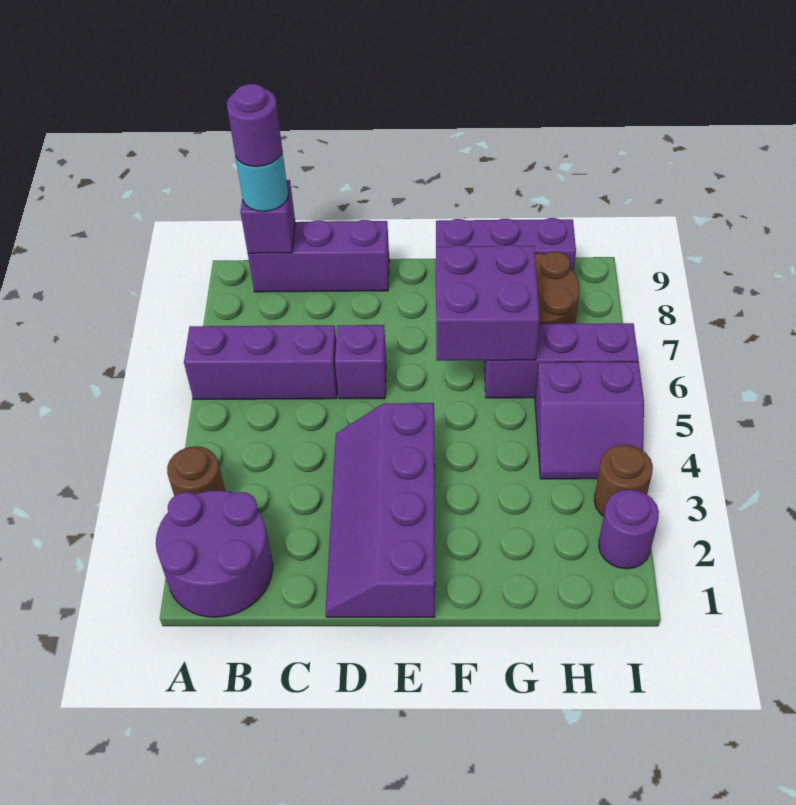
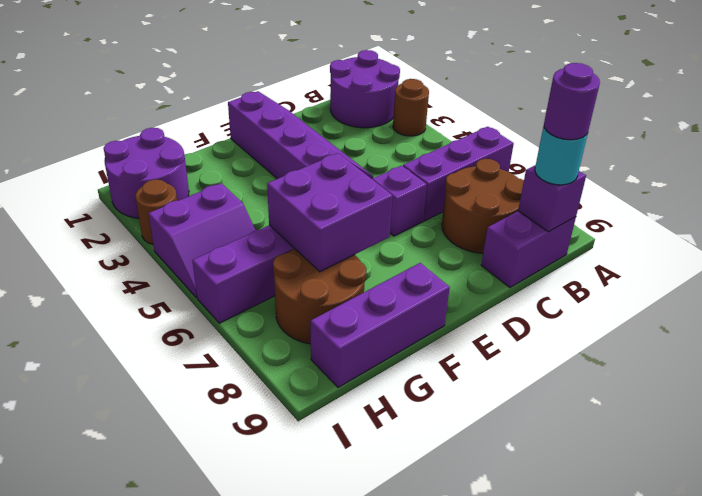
none -> brown round brick B7:C8 level 1
purple brick B9:D9 level 1 -> purple brick B9:C9 level 1
purple slope H4:I5 level 1 top 5 -> purple slope H4:I5 level 1 top 4
purple round brick I2 level 1 -> purple round brick H1:I2 level 1

